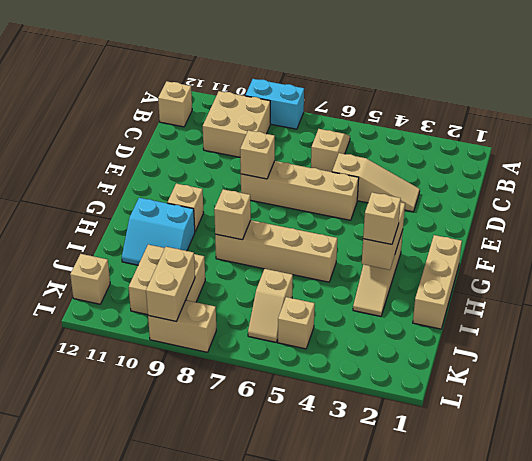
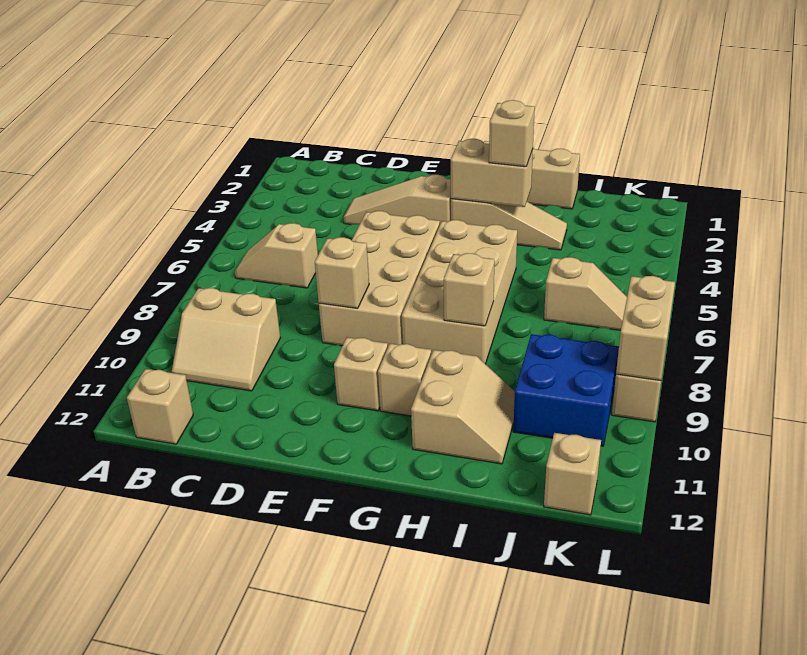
cyan brick A8:A9 level 1 -> none
tan brick B9:C10 level 1 -> tan slope B9:C10 level 1 top 9
tan slope D3:D5 level 1 top 5 -> tan slope D3:F3 level 1 top F
tan brick E5:E8 level 1 -> tan brick E5:F8 level 1
tan brick H5:H8 level 1 -> tan brick G5:H8 level 1
cyan slope H10:I11 level 1 top H -> tan slope H10:I11 level 1 top H
tan brick J9:K10 level 1 -> blue brick J9:K10 level 1
tan brick K5 level 1 -> tan brick F10 level 1
tan brick K9:L9 level 2 -> tan brick L8:L9 level 2

